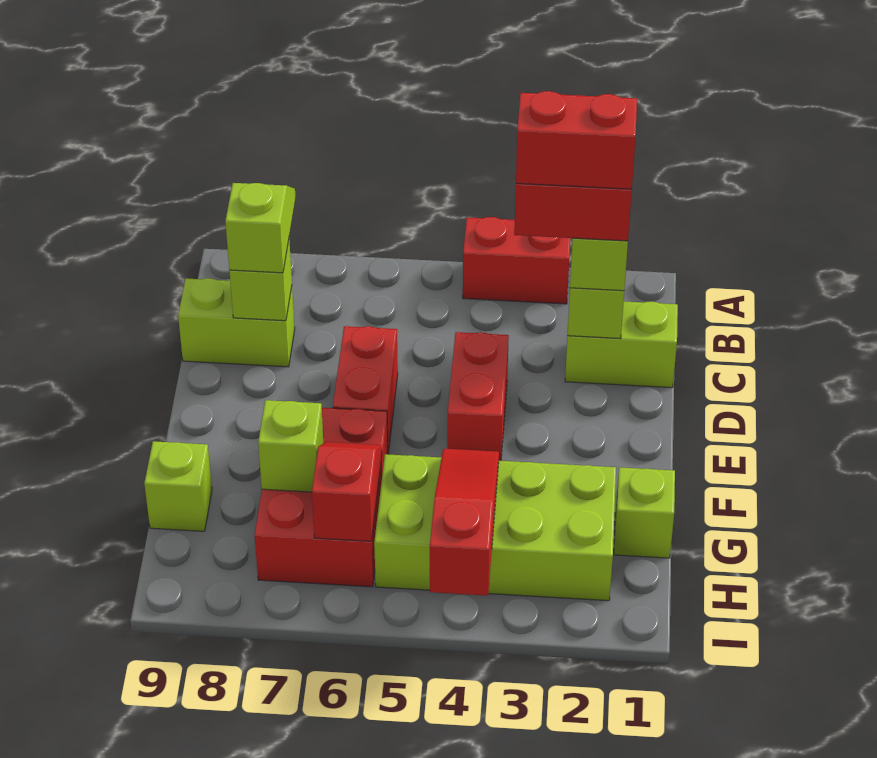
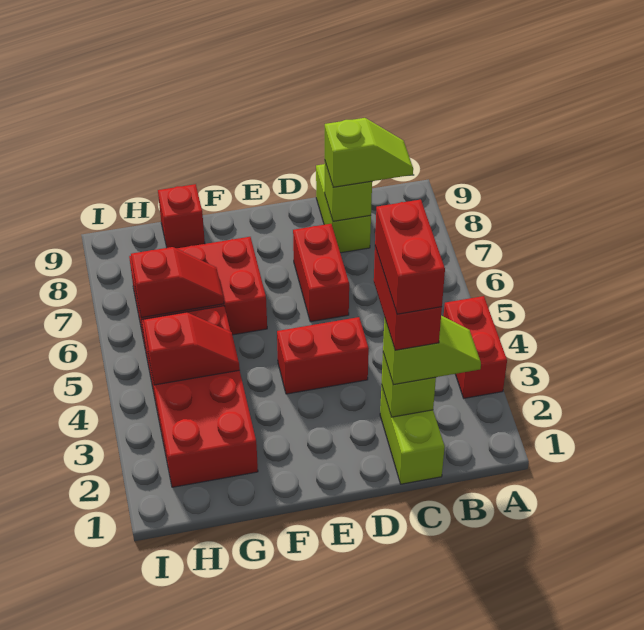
red brick D6:E6 level 1 -> red brick D6:D7 level 1
lime brick G1 level 1 -> none
lime brick G2:H5 level 1 -> red brick G2:H5 level 1
red slope G4:I4 level 2 top I -> red slope G4:H4 level 2 top H
lime brick G7 level 2 -> none
lime brick G9 level 1 -> red brick G9 level 1

